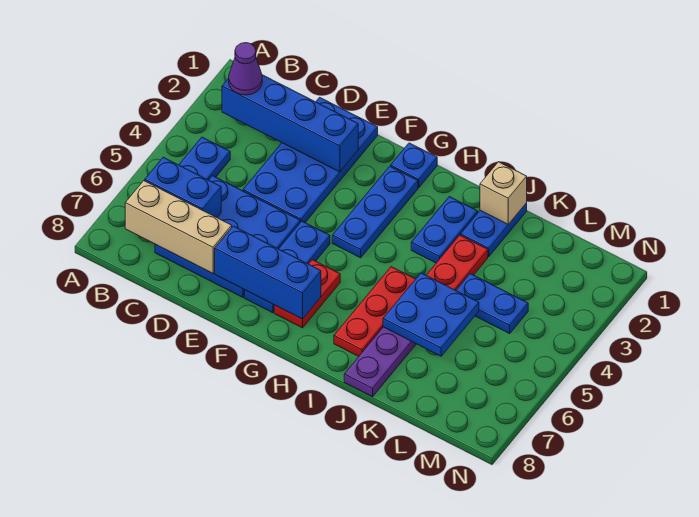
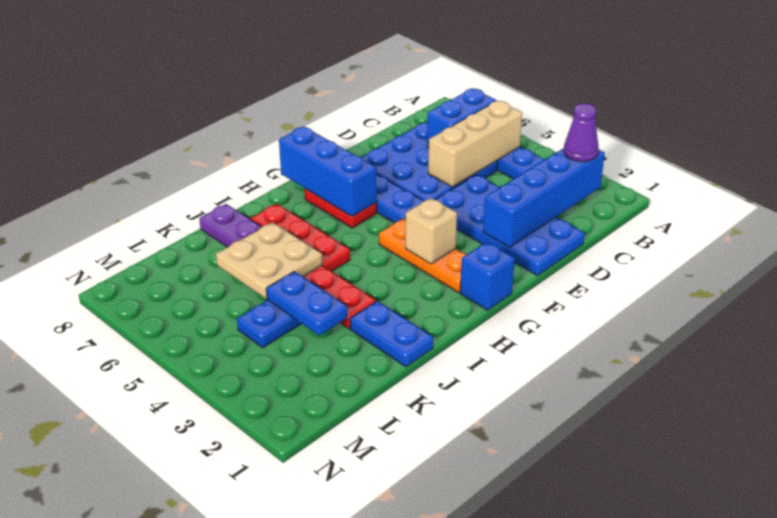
tan brick B7:D7 level 2 -> tan brick B5:D5 level 2
blue brick E7:G7 level 2 -> blue brick G6:G8 level 2
blue plate G1 level 1 -> blue brick G1 level 1
blue plate G2:G4 level 1 -> orange plate G2:G4 level 1
blue plate I2:I3 level 1 -> blue plate K3:K4 level 2
tan brick J1 level 2 -> tan brick G3 level 2
blue plate J5:K6 level 2 -> tan plate J5:K6 level 2

